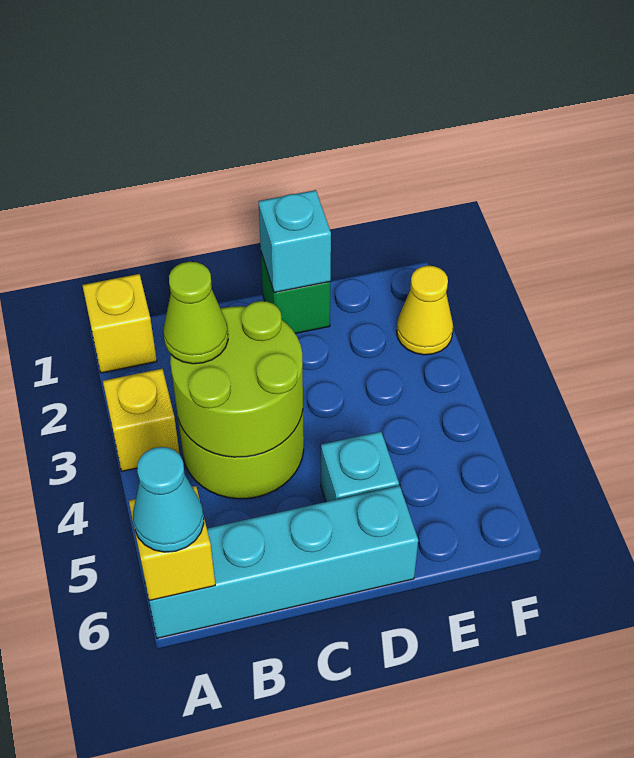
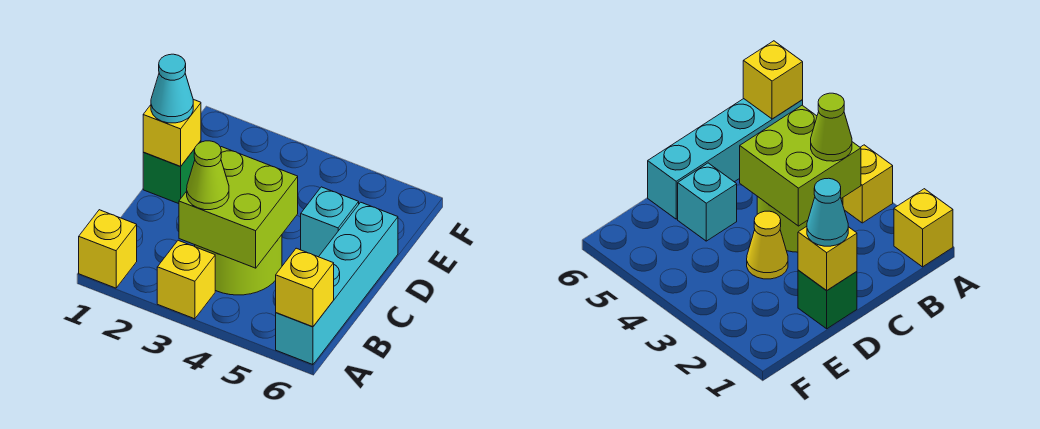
cyan cone A6 level 3 -> cyan cone D1 level 3
lime round brick B3:C4 level 2 -> lime brick B3:C4 level 2
cyan brick D1 level 2 -> yellow brick D1 level 2
yellow cone F2 level 1 -> yellow cone D3 level 1

